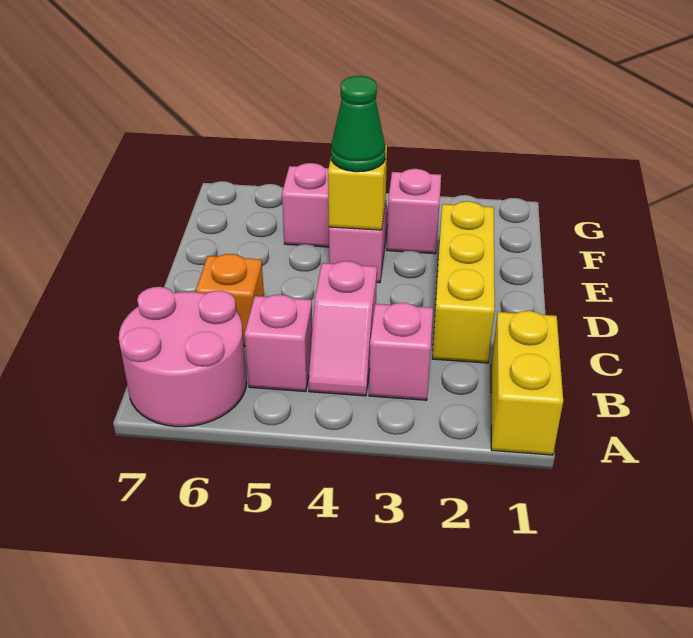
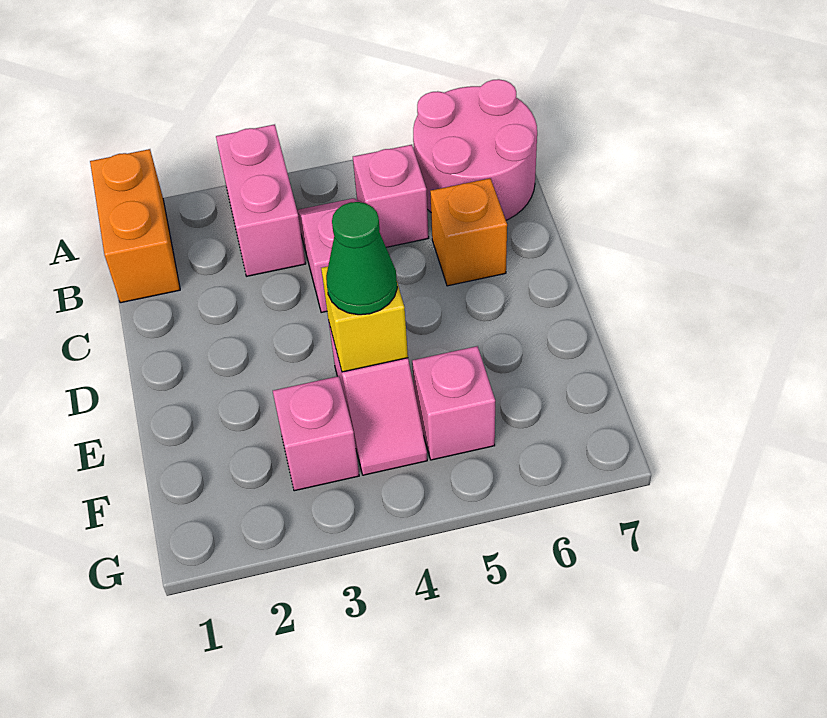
yellow brick A1:B1 level 1 -> orange brick A1:B1 level 1
pink brick B3 level 1 -> pink brick A3:B3 level 1
yellow brick C2:E2 level 1 -> none

